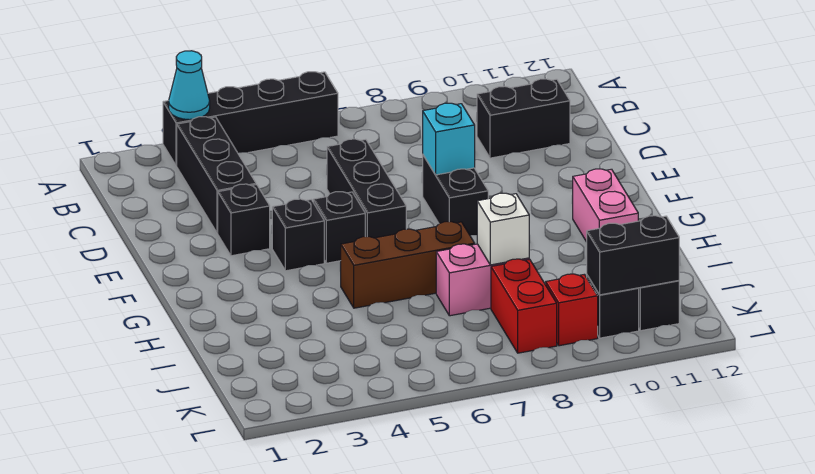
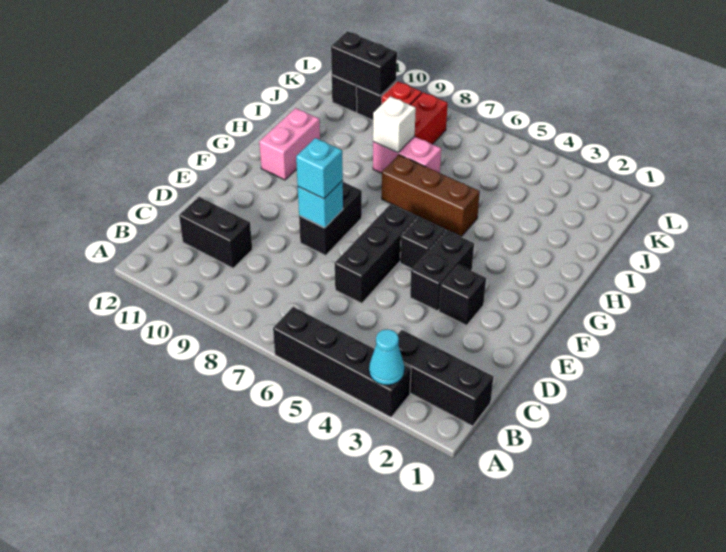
black brick B3:D3 level 1 -> black brick B1:B3 level 1
none -> cyan brick E8 level 3
black brick F4 level 1 -> black brick E4:F4 level 1

